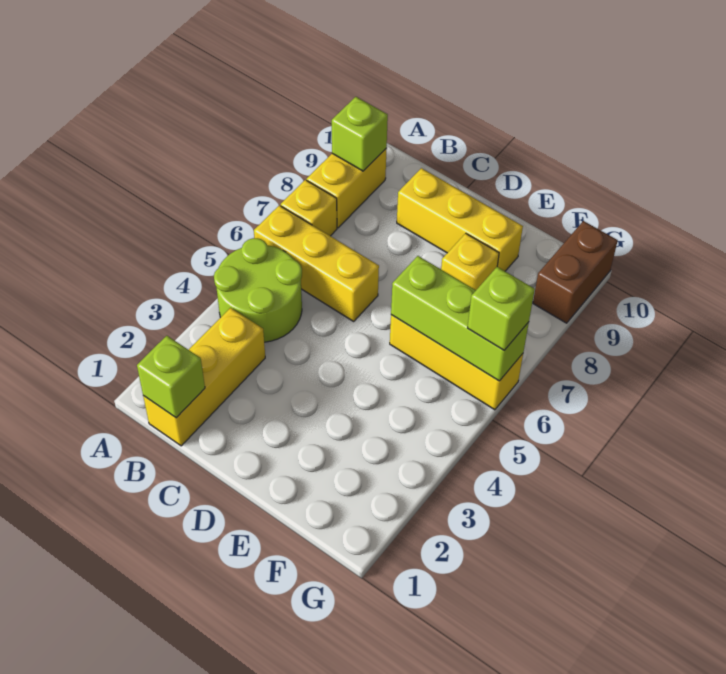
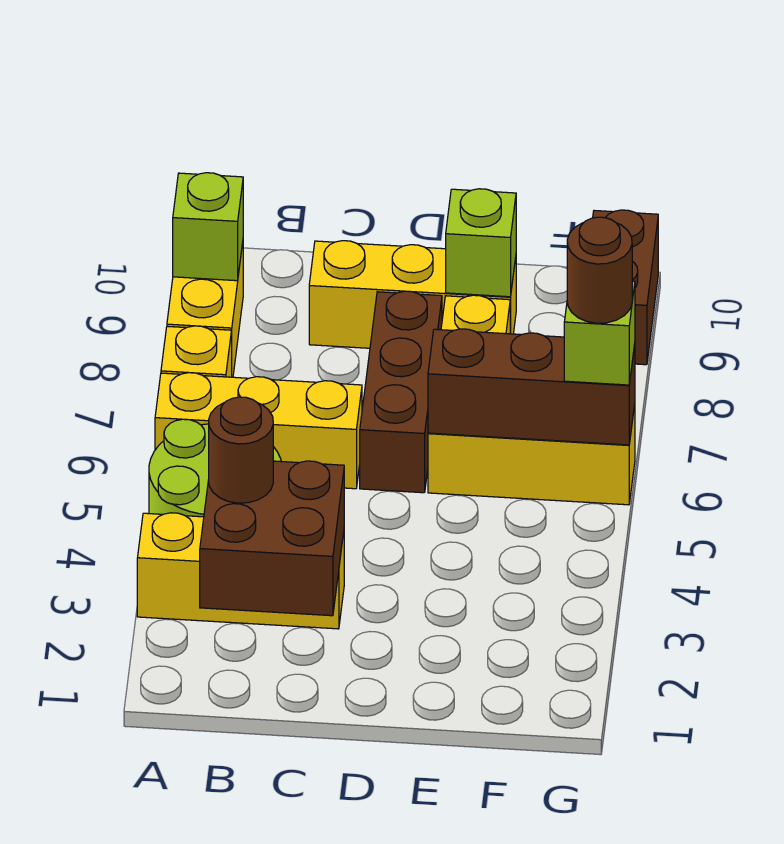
yellow brick B1:B3 level 1 -> yellow brick A3:C3 level 1
lime brick B1 level 2 -> lime brick E9 level 2
none -> brown brick B2:C3 level 2
none -> brown round brick B3 level 3
none -> brown brick D6:D8 level 1
lime brick E6:G6 level 2 -> brown brick E6:G6 level 2
none -> brown round brick G6 level 4

